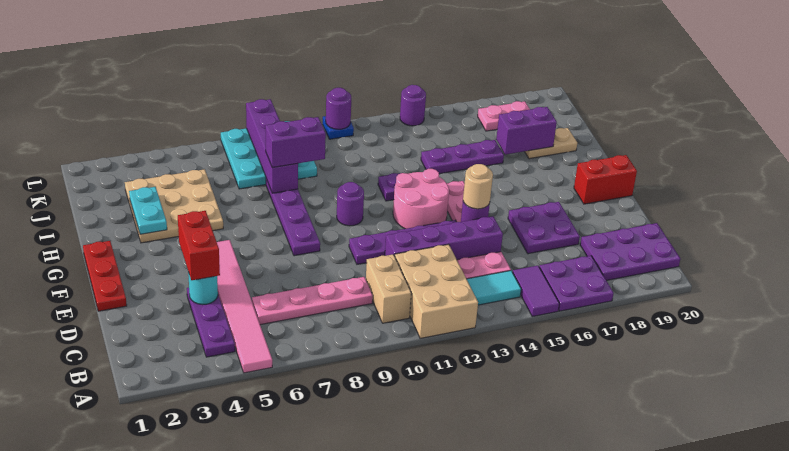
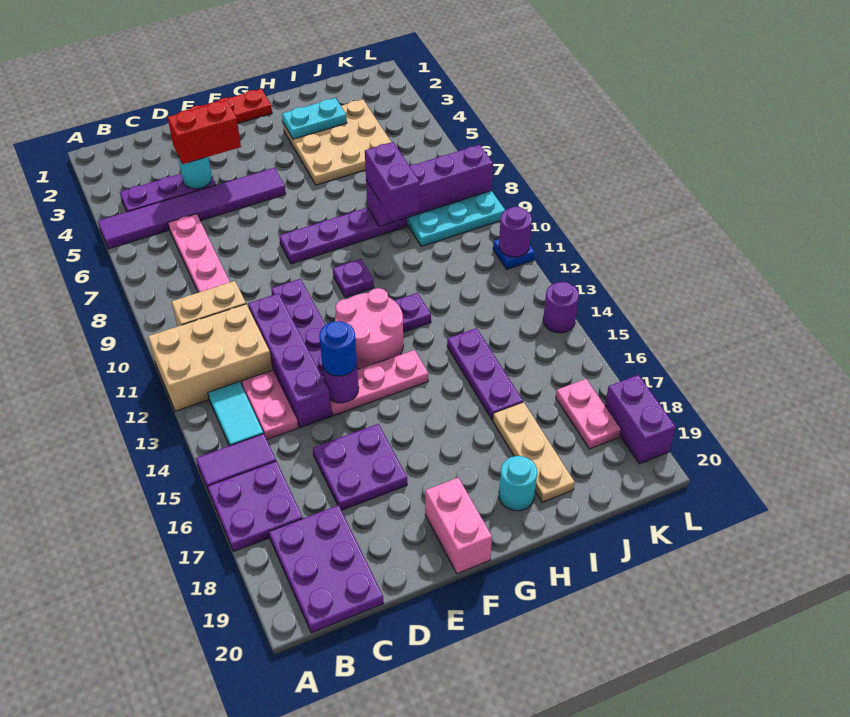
pink tile A5:F5 level 1 -> purple tile A5:F5 level 1
tan round brick E14 level 3 -> blue round brick E14 level 3
red brick F19:F20 level 1 -> pink brick F19:F20 level 1
purple round brick G10 level 1 -> purple plate G10 level 1
none -> cyan round brick H19 level 1
purple brick I17:I18 level 2 -> purple brick L18:L19 level 1
tan plate I18:I19 level 1 -> tan plate I17:I19 level 1

